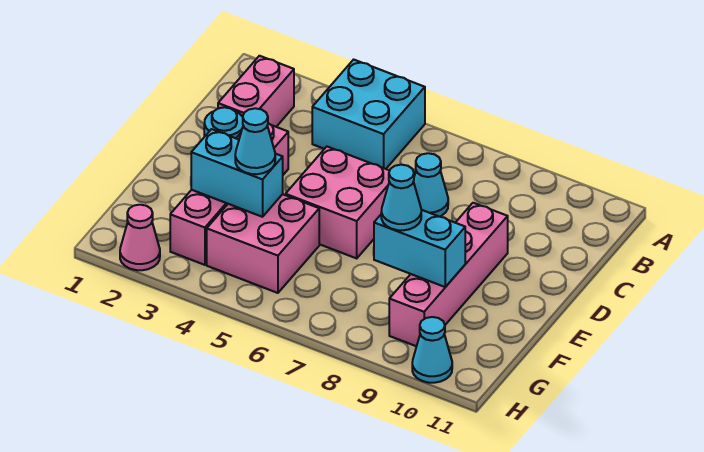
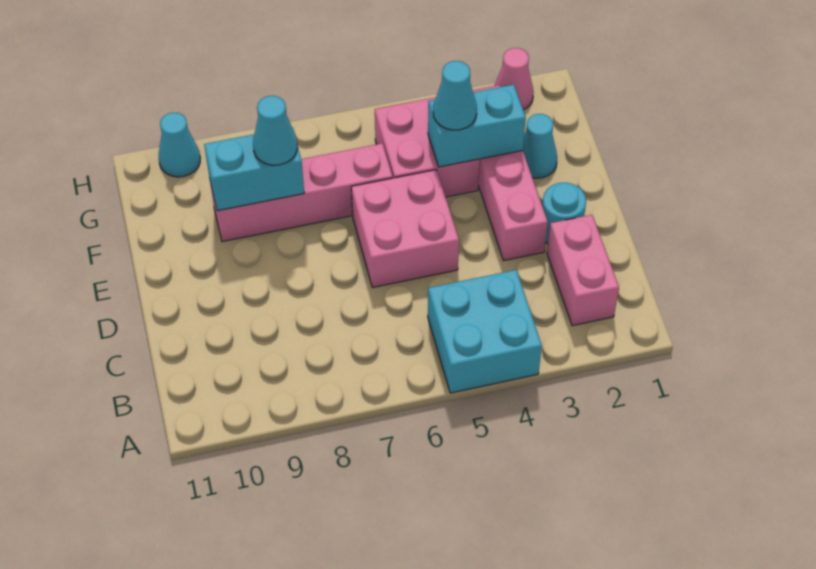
cyan cone C7 level 1 -> cyan cone F2 level 1
pink brick D9:G9 level 1 -> pink brick F6:F9 level 1

